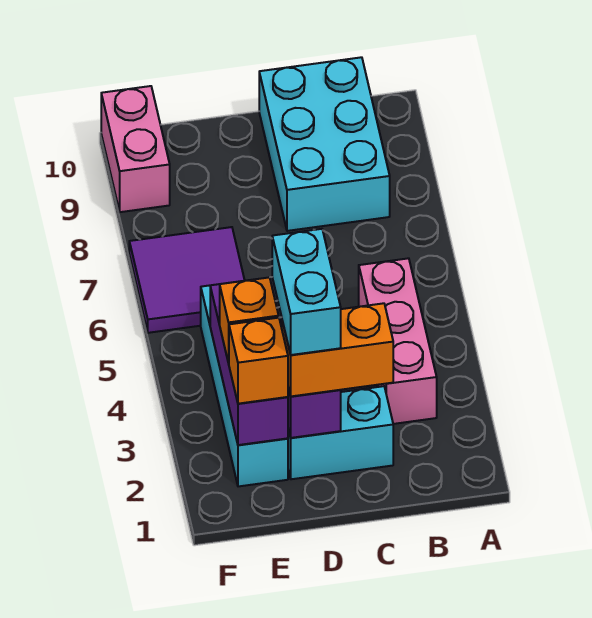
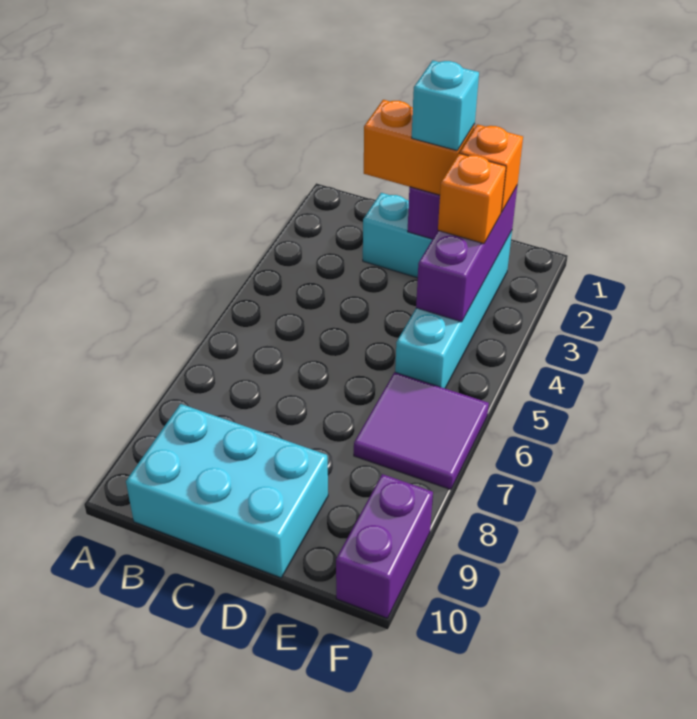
pink brick B3:B5 level 1 -> none
cyan brick B8:C10 level 1 -> cyan brick B9:D10 level 1
cyan brick D2:D3 level 4 -> cyan brick D2 level 4
pink brick F9:F10 level 1 -> purple brick F9:F10 level 1

